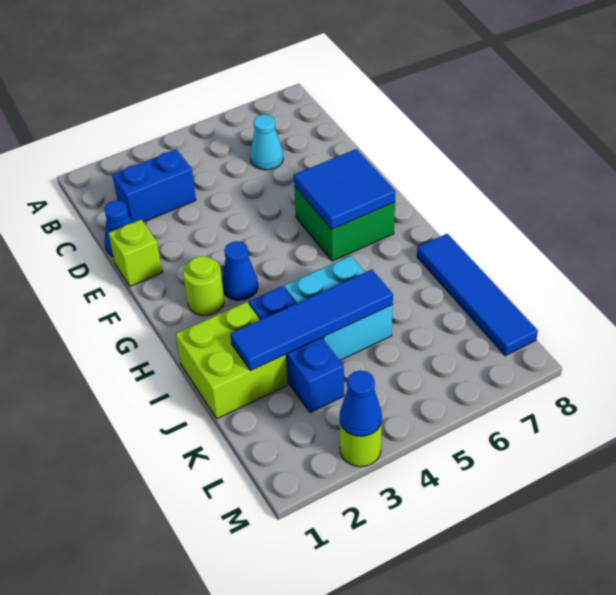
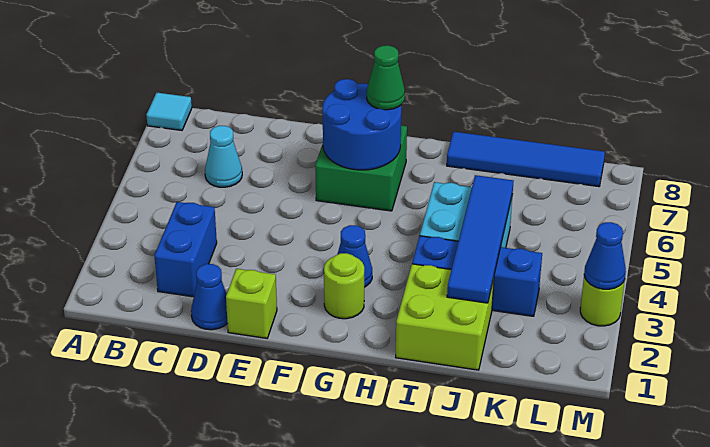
none -> cyan tile A8 level 1
blue tile F6:G7 level 2 -> blue round brick F6:G7 level 2
none -> green cone G7 level 3

